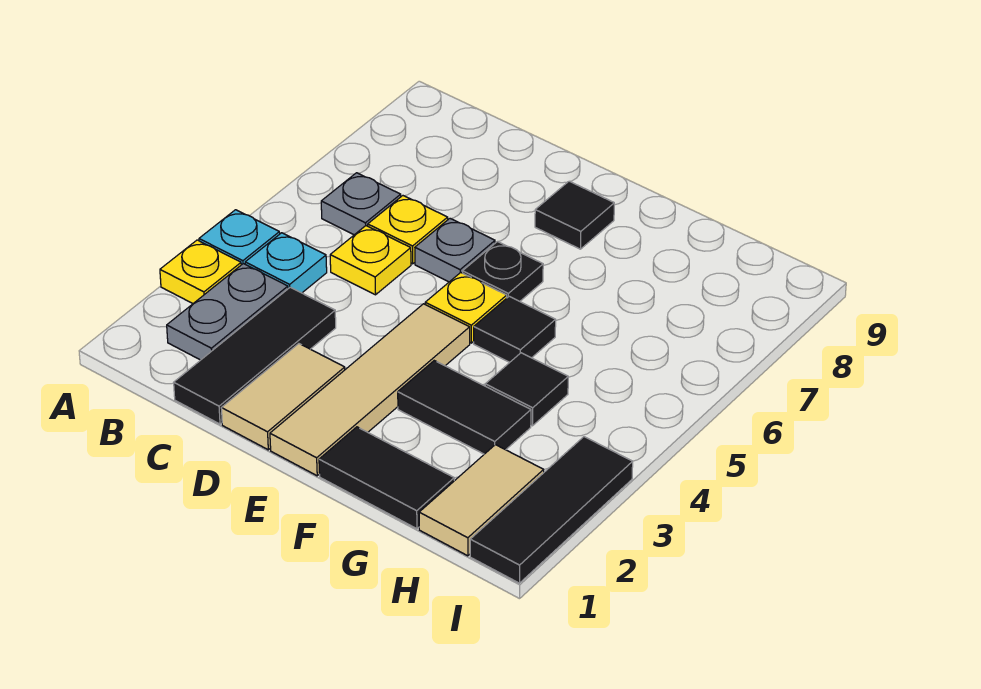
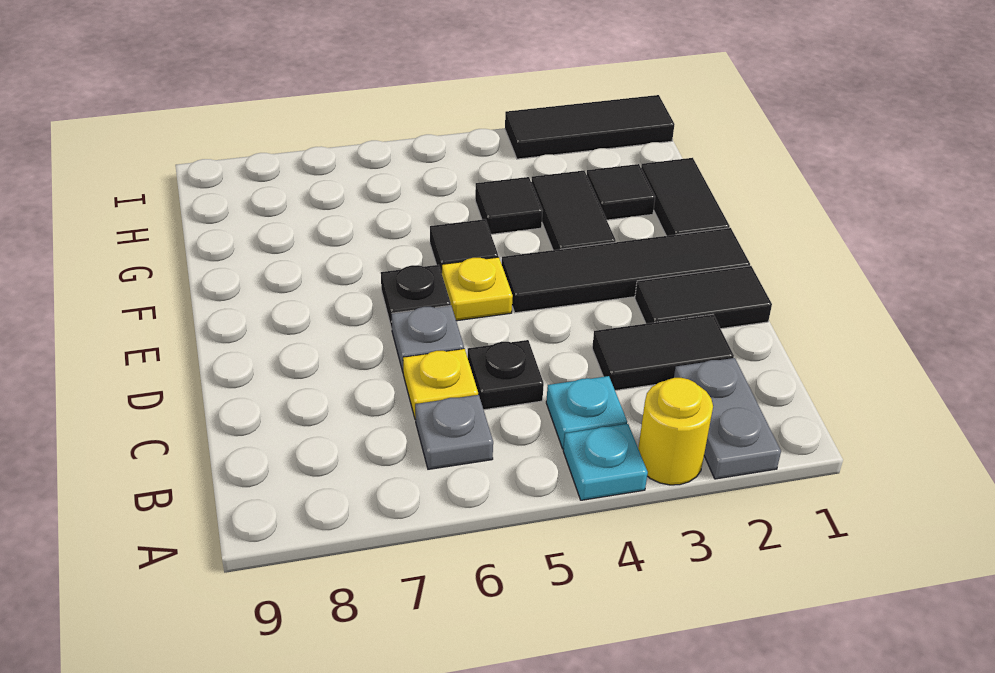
yellow plate A3 level 1 -> yellow round brick A3 level 1
grey plate B2:B3 level 1 -> grey plate A2:B2 level 1
black tile C1:C3 level 1 -> black tile C2:C3 level 1
yellow plate C5 level 1 -> black plate C5 level 1
tan tile D1:D2 level 1 -> black tile D1:D2 level 1
tan tile E1:E4 level 1 -> black tile E1:E4 level 1
black tile E8 level 1 -> black tile G2 level 1
tan tile H1:H2 level 1 -> none

